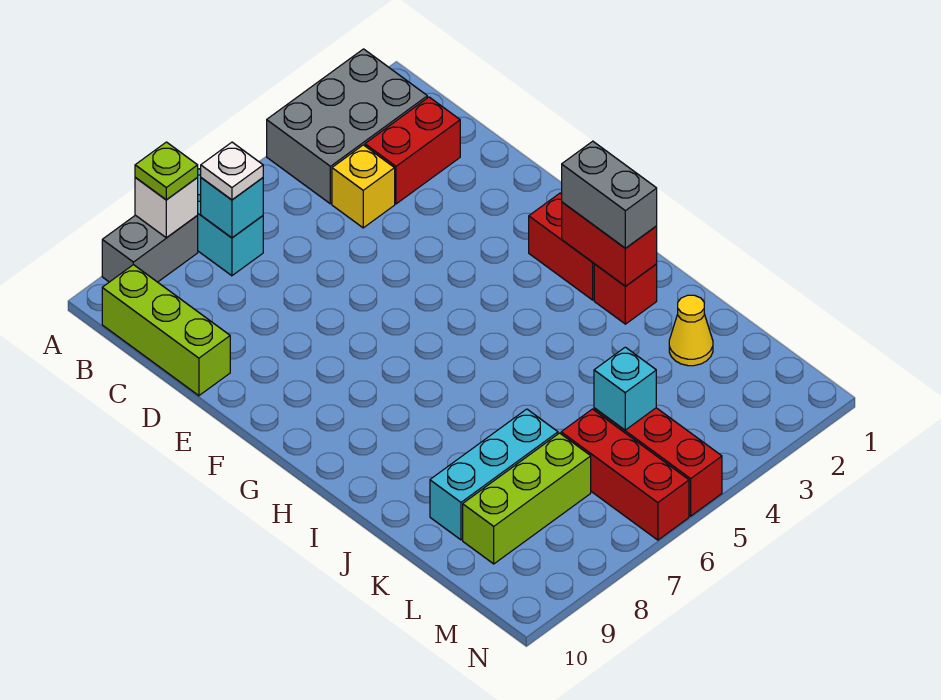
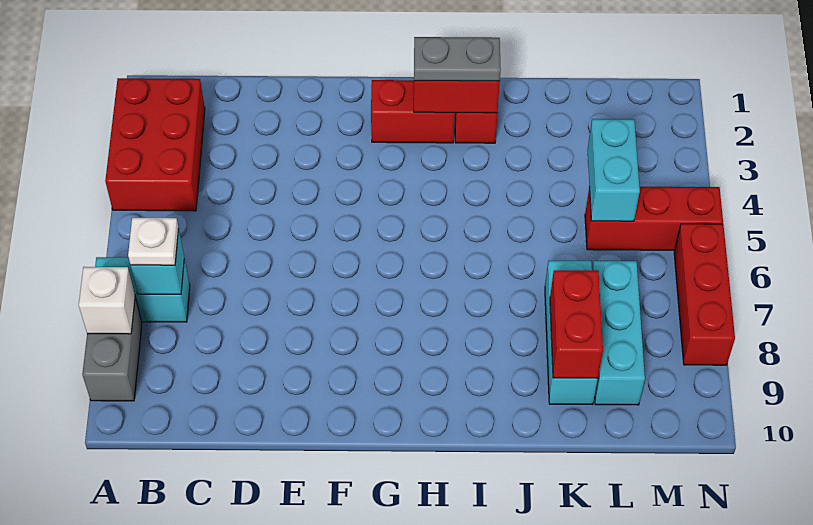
grey brick A2:B4 level 1 -> red brick A2:B4 level 1
lime plate A8 level 3 -> none
lime brick B10:D10 level 1 -> none
red brick C2:C3 level 1 -> red brick K8:K9 level 2
yellow brick C4 level 1 -> none
grey brick H2:I2 level 3 -> grey plate H2:I2 level 3
yellow cone K2 level 1 -> none
cyan brick L5 level 2 -> cyan brick L4:L5 level 2
red brick L6:N6 level 1 -> red brick N6:N8 level 1
lime brick L7:L9 level 1 -> cyan brick L7:L9 level 1

